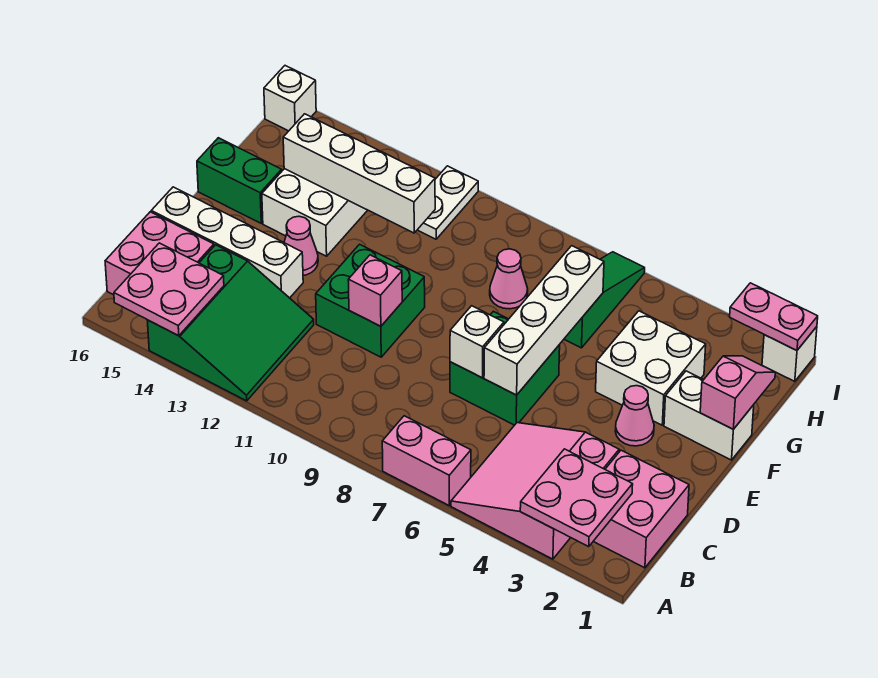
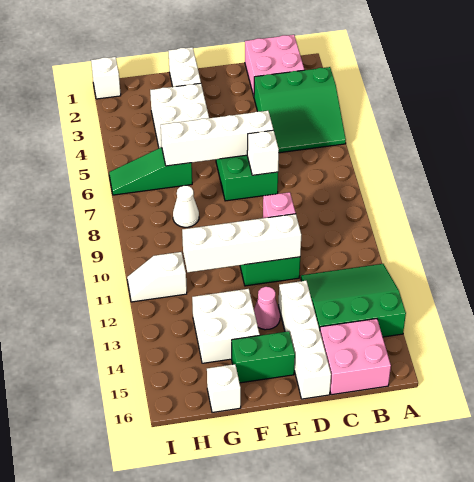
pink plate A2:B3 level 2 -> none
pink slope A3:C5 level 1 top 3 -> green slope A3:C5 level 1 top 3
pink brick A6:A7 level 1 -> none
pink plate A14:B15 level 2 -> none
pink cone E3 level 1 -> none
pink slope F1:G1 level 2 top F -> none
green brick F15:F16 level 1 -> green brick E15:F15 level 1
pink cone G8 level 1 -> white cone G8 level 1
white brick G11:G14 level 2 -> white brick D11:G11 level 2
white plate H11:I11 level 1 -> white slope H11:I11 level 1 top H
pink plate I1:I2 level 2 -> none
white brick I16 level 1 -> white brick G16 level 1

